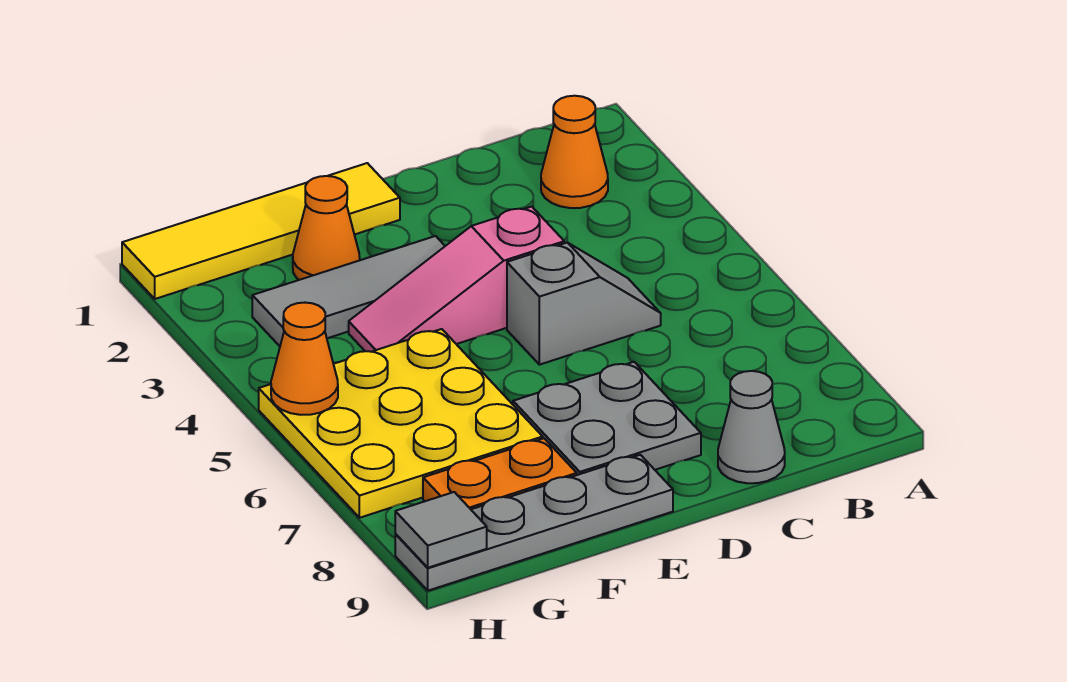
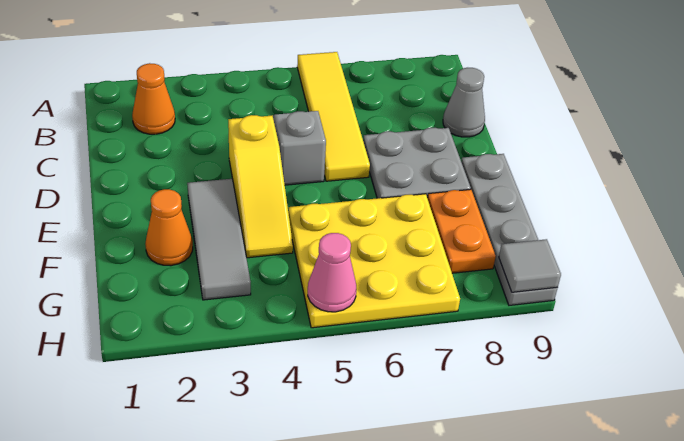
pink slope D4:F4 level 1 top D -> yellow slope D4:F4 level 1 top D
yellow tile E1:H1 level 1 -> yellow tile A6:D6 level 1
orange cone H5 level 2 -> pink cone H5 level 2

